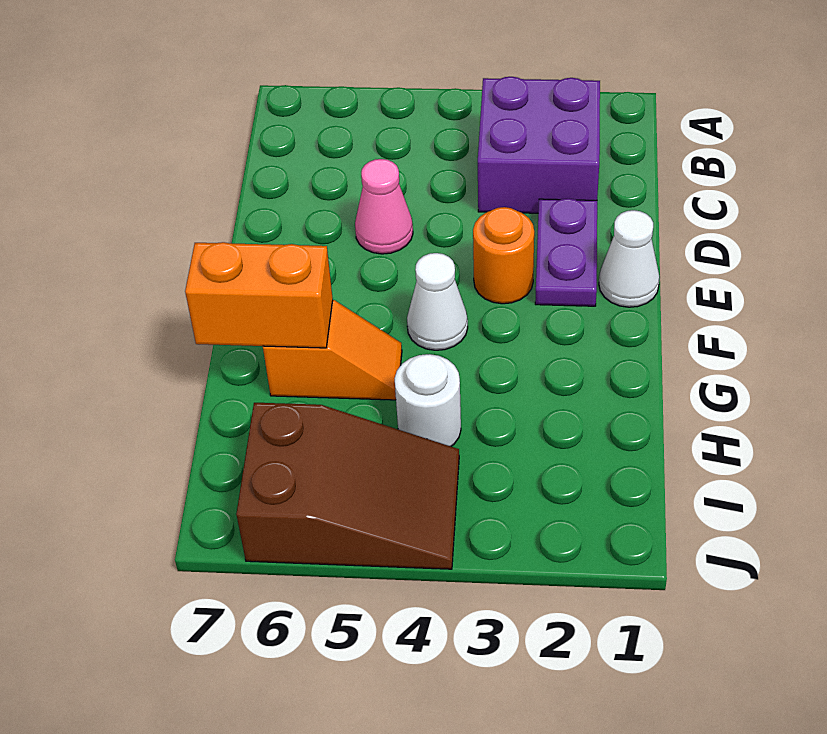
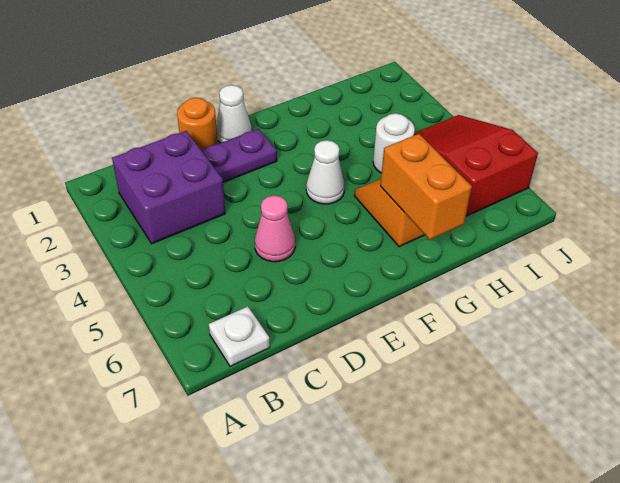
none -> white plate B7 level 1
orange round brick E3 level 1 -> orange round brick D1 level 1
brown slope I4:J6 level 1 top 6 -> red slope I4:J6 level 1 top 6

